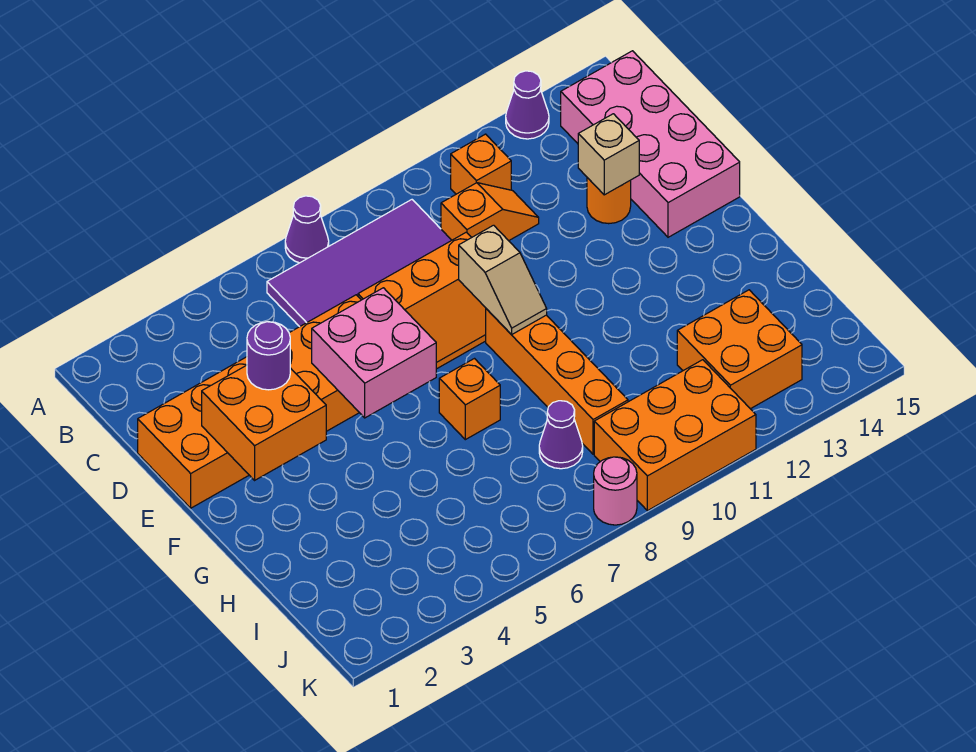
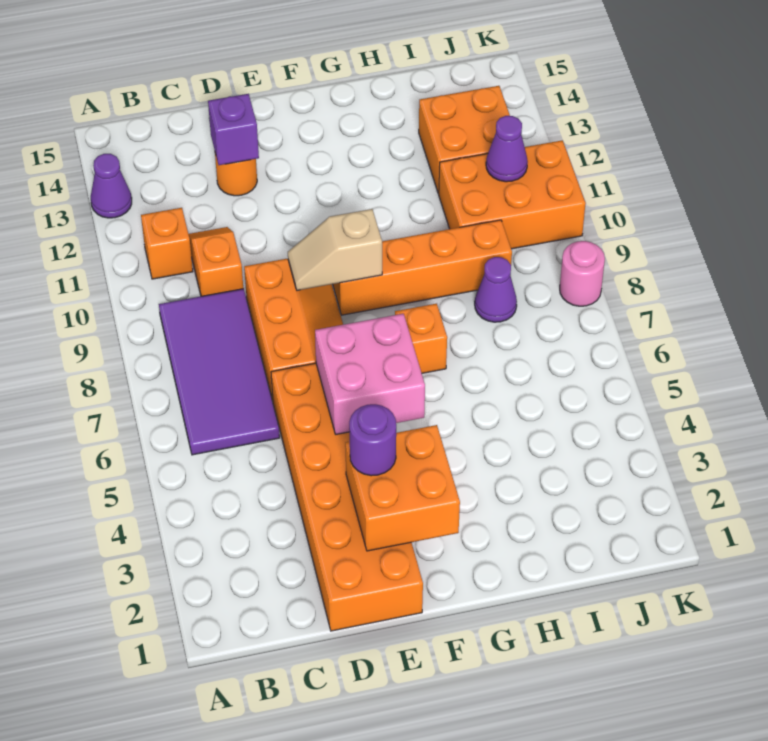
purple cone A7 level 1 -> purple cone J11 level 2
pink brick B14:E15 level 1 -> none
tan brick D13 level 2 -> purple brick D13 level 2
tan slope E9:F9 level 2 top E -> tan slope E9:F9 level 2 top F
orange brick J9:K11 level 1 -> orange brick I10:K11 level 1

